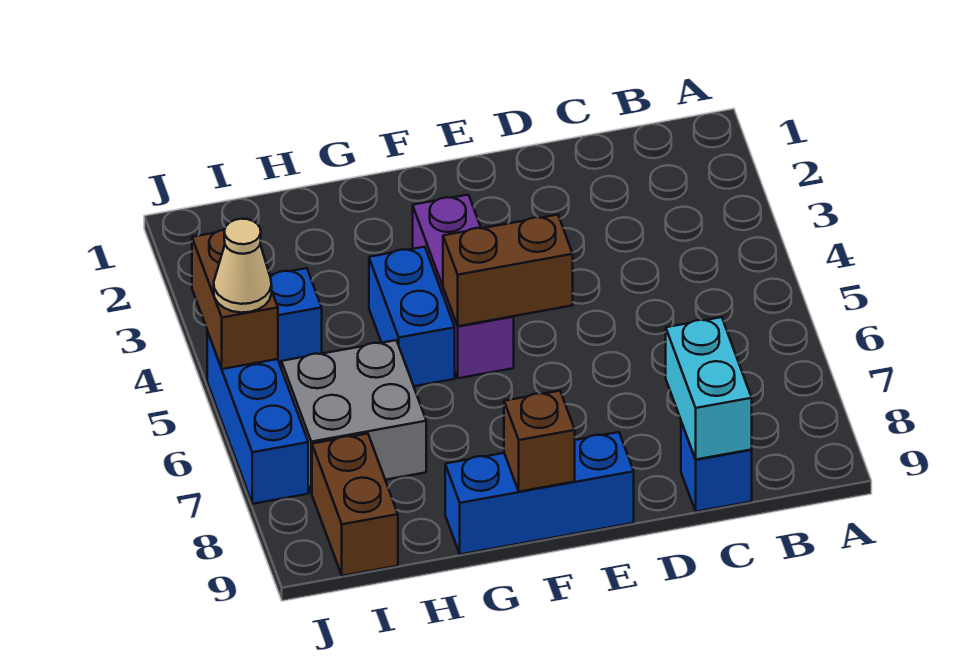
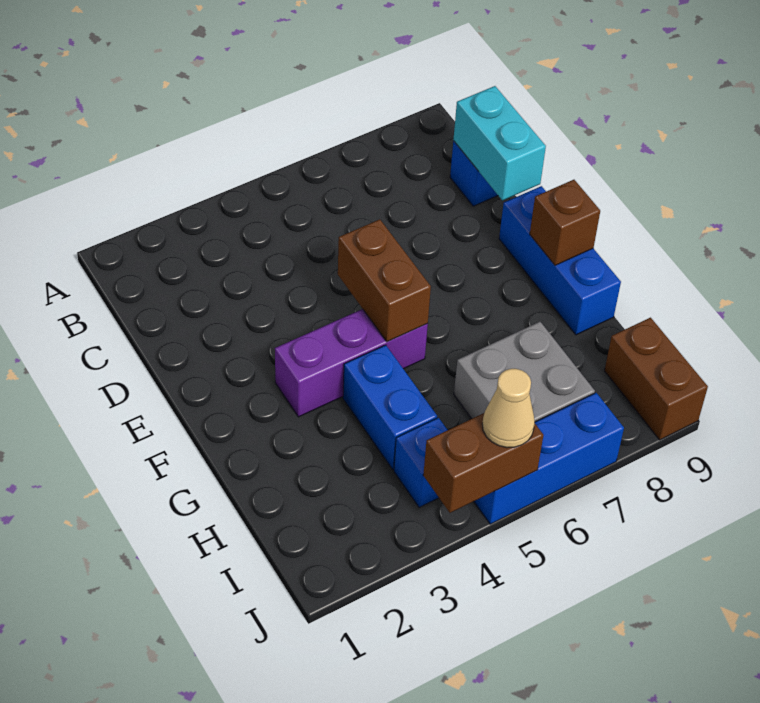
cyan brick C8:C9 level 2 -> cyan brick C9:D9 level 2
blue brick G4:G5 level 1 -> blue brick G4:H4 level 1
brown brick I8:I9 level 1 -> brown brick I9:J9 level 1

